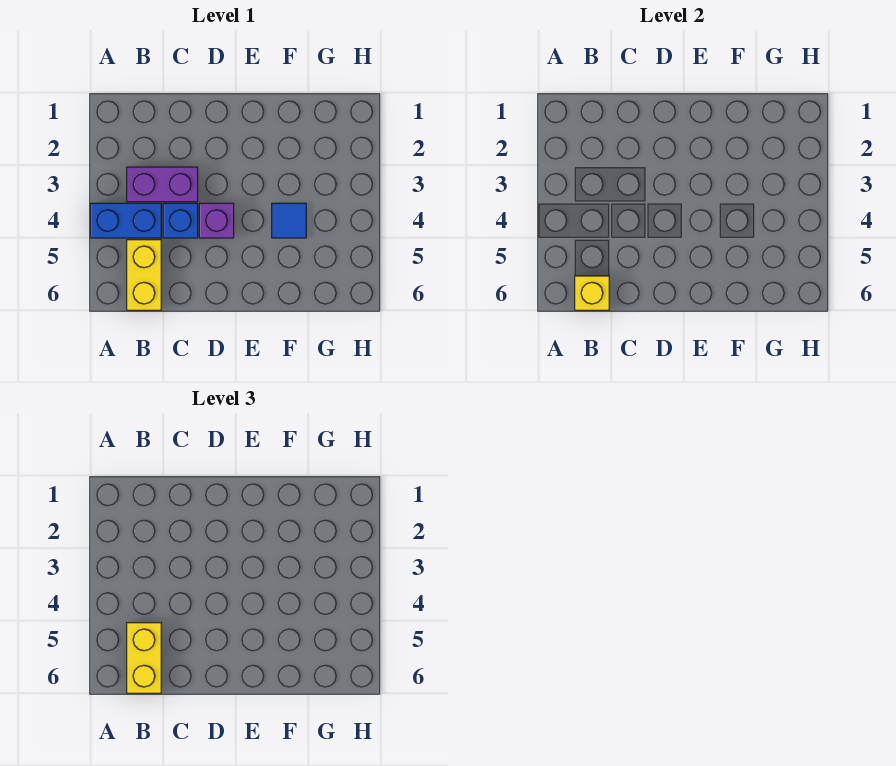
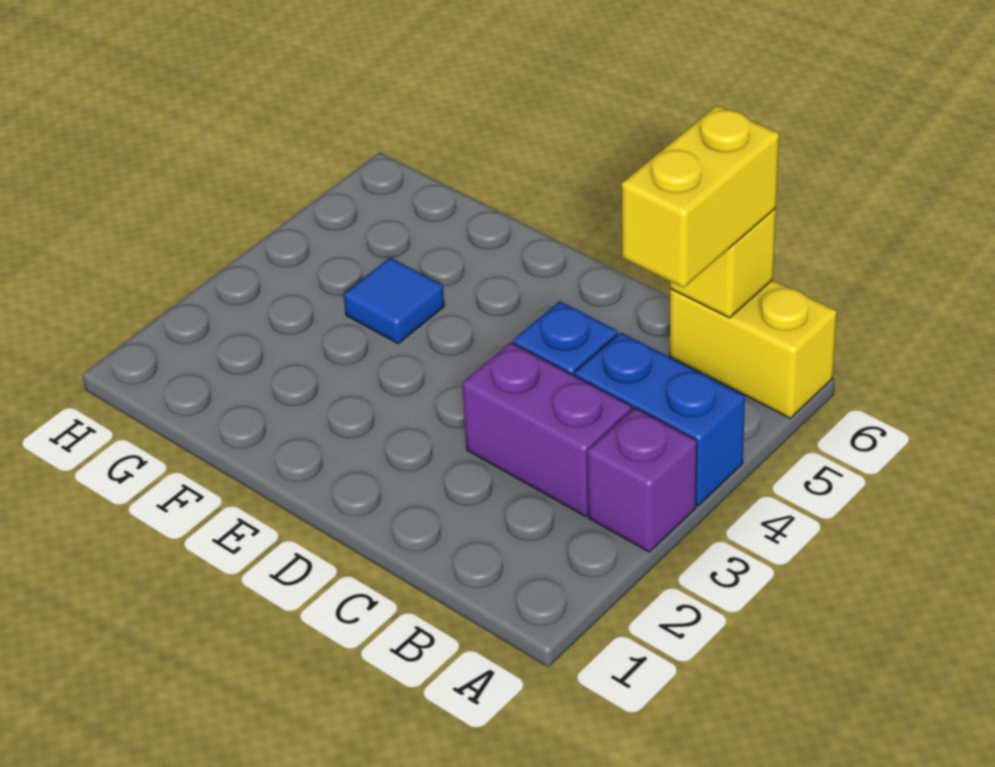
yellow brick B5:B6 level 1 -> yellow brick A6:B6 level 1
purple brick D4 level 1 -> purple brick A3 level 1

